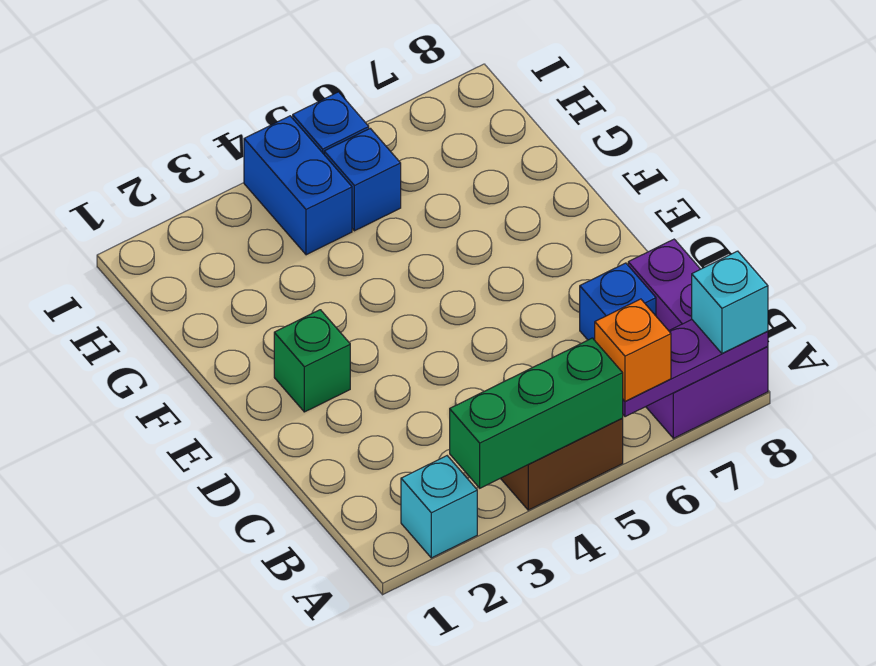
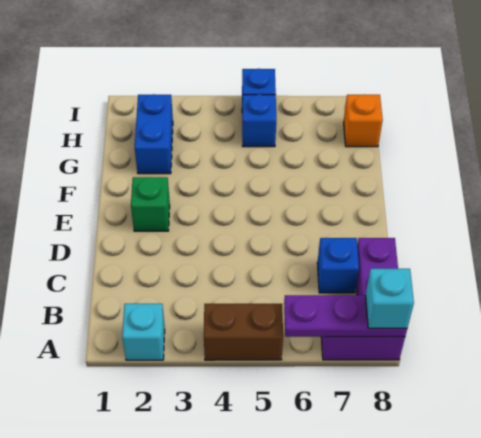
green brick A3:A5 level 2 -> none
orange brick A6 level 3 -> orange brick H8 level 1
blue brick H4:I4 level 1 -> blue brick G2:H2 level 1

